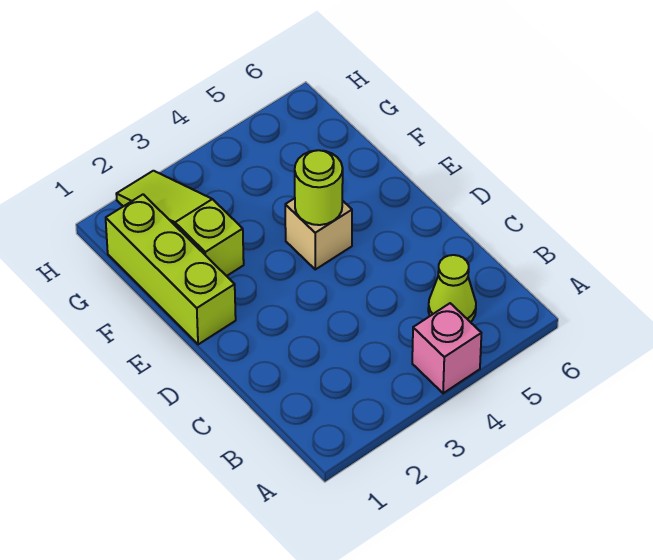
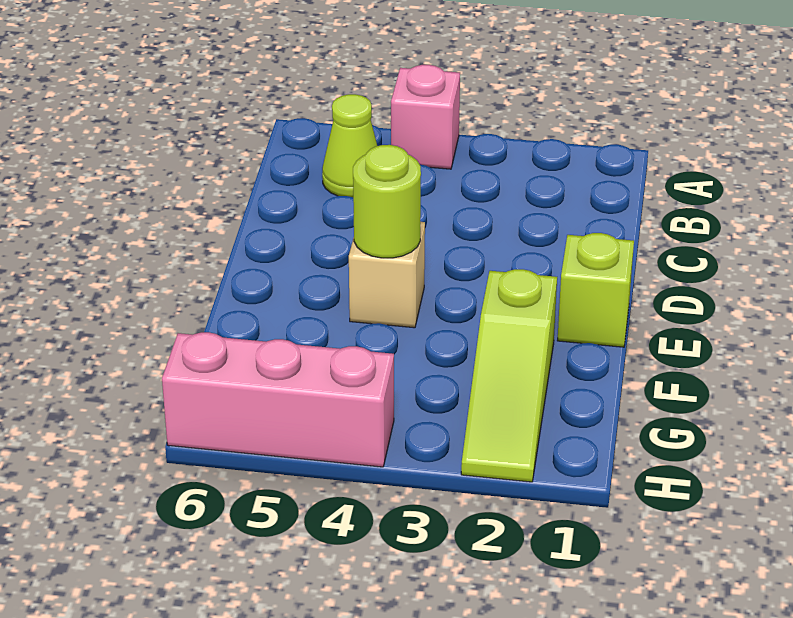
lime brick E1:G1 level 1 -> lime brick E1 level 1
none -> pink brick H4:H6 level 1

